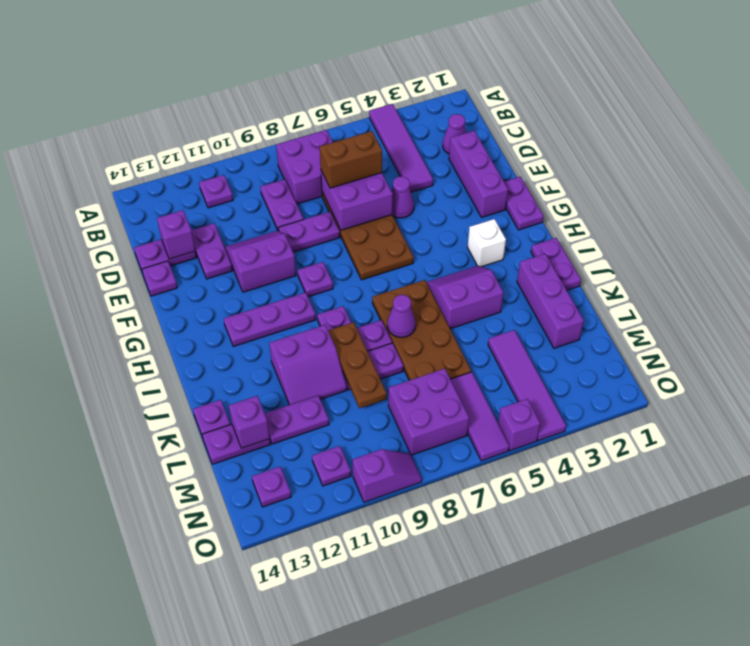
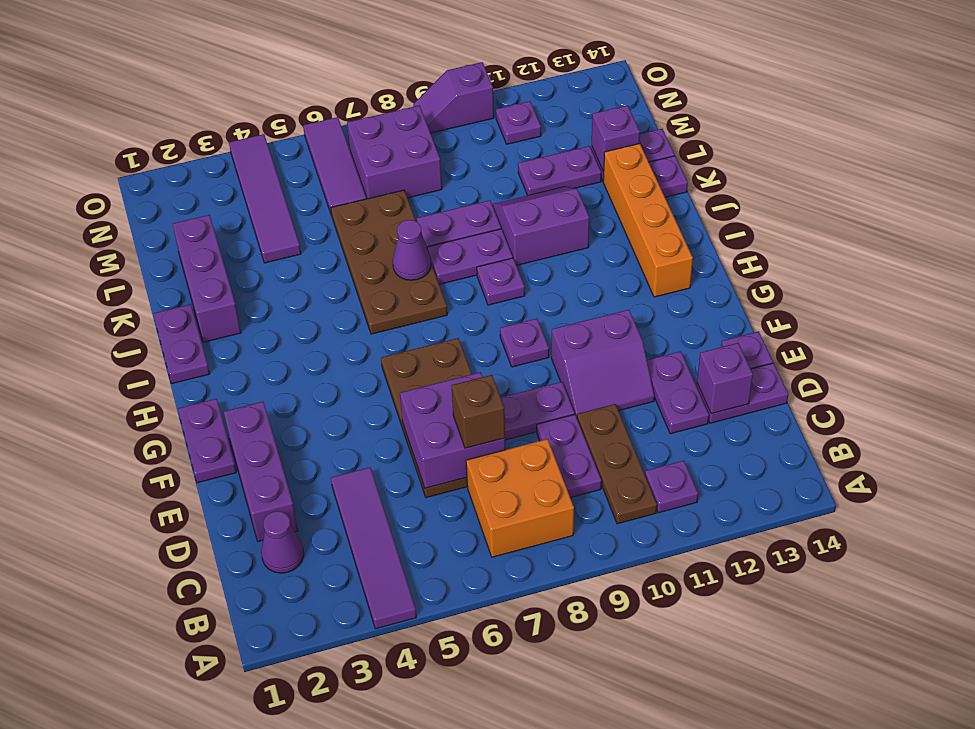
purple brick B7:C8 level 1 -> orange brick B7:C8 level 1
brown brick D6:D7 level 3 -> brown brick D7 level 3
purple cone E5 level 1 -> none
white brick H3 level 1 -> none
purple plate H10:H12 level 1 -> none
none -> orange brick H13:K13 level 1
purple slope I4:J5 level 1 top J -> none
brown plate J9:L9 level 2 -> brown plate B10:D10 level 1
purple plate N13 level 1 -> none
purple brick O5 level 1 -> none

